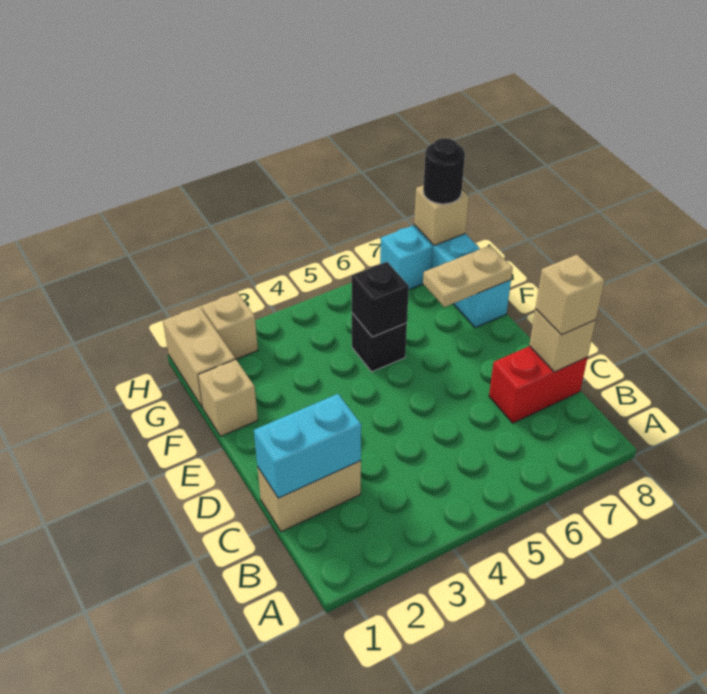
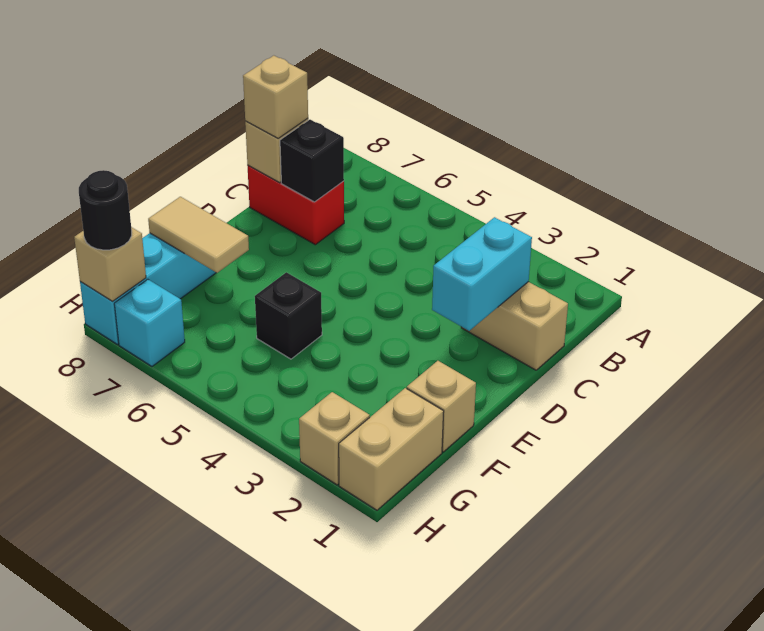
cyan brick C1:C2 level 2 -> cyan brick C2:D2 level 2
black brick F5 level 2 -> black brick C7 level 2
tan plate F7:F8 level 2 -> tan tile F7:F8 level 2

